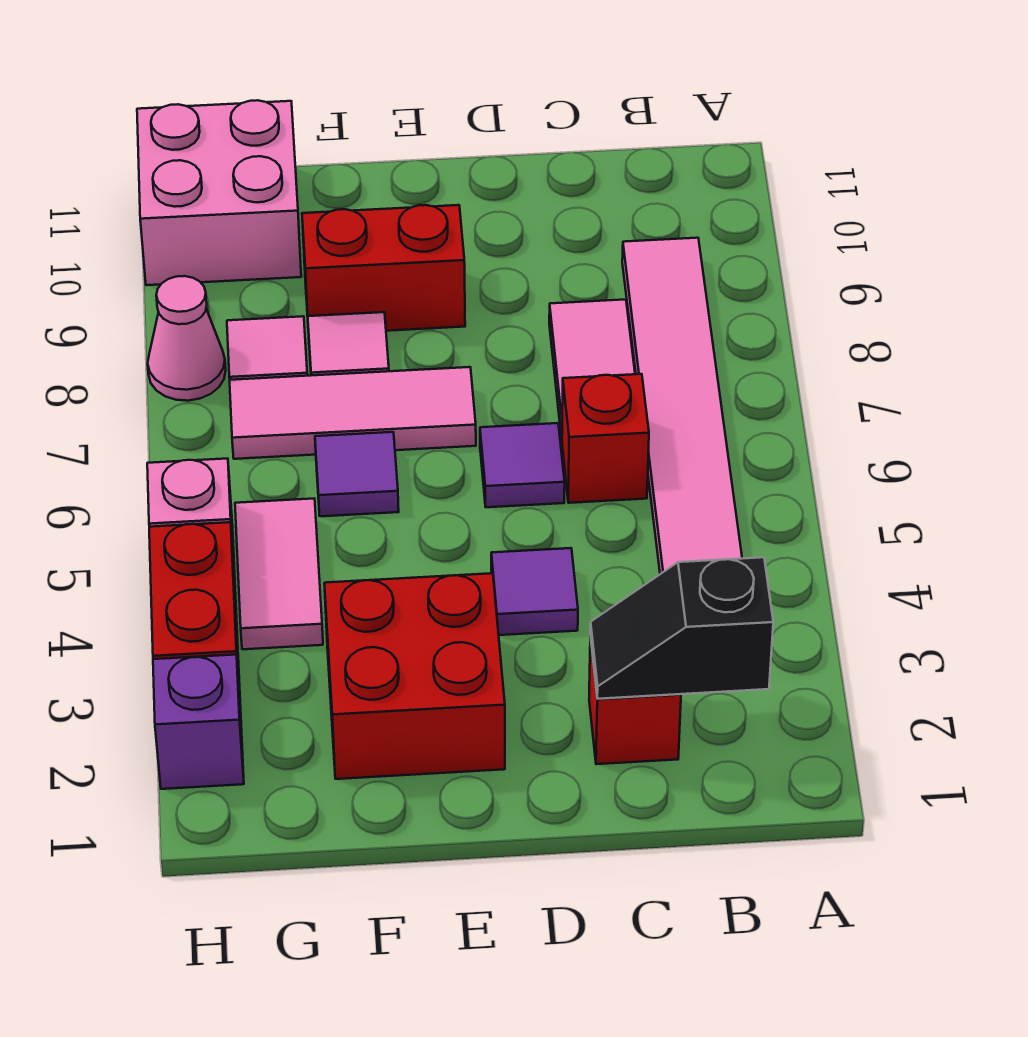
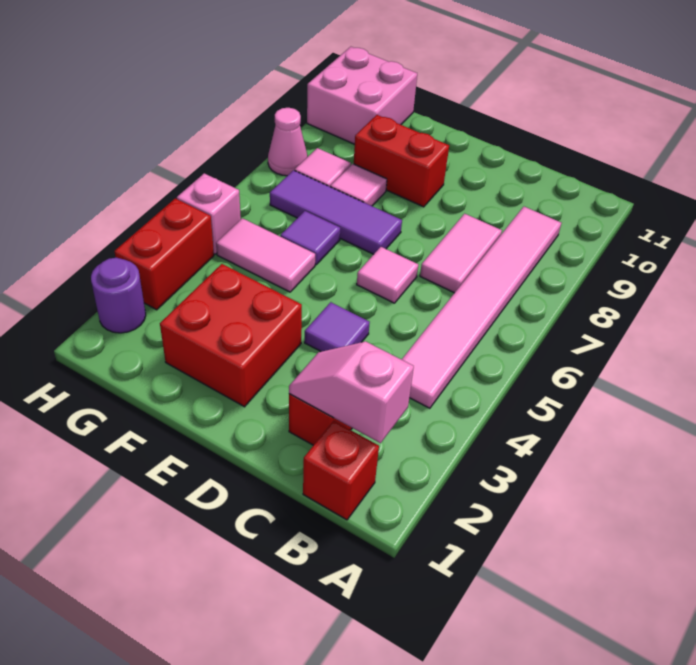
black slope B2:C2 level 2 top B -> pink slope B2:C2 level 2 top B
red brick C6 level 1 -> red brick B1 level 1
purple tile D6 level 1 -> pink tile D6 level 1
pink tile E7:G7 level 1 -> purple tile E7:G7 level 1
pink tile G4:G5 level 1 -> pink tile F5:G5 level 1
purple brick H2 level 1 -> purple round brick H2 level 1

